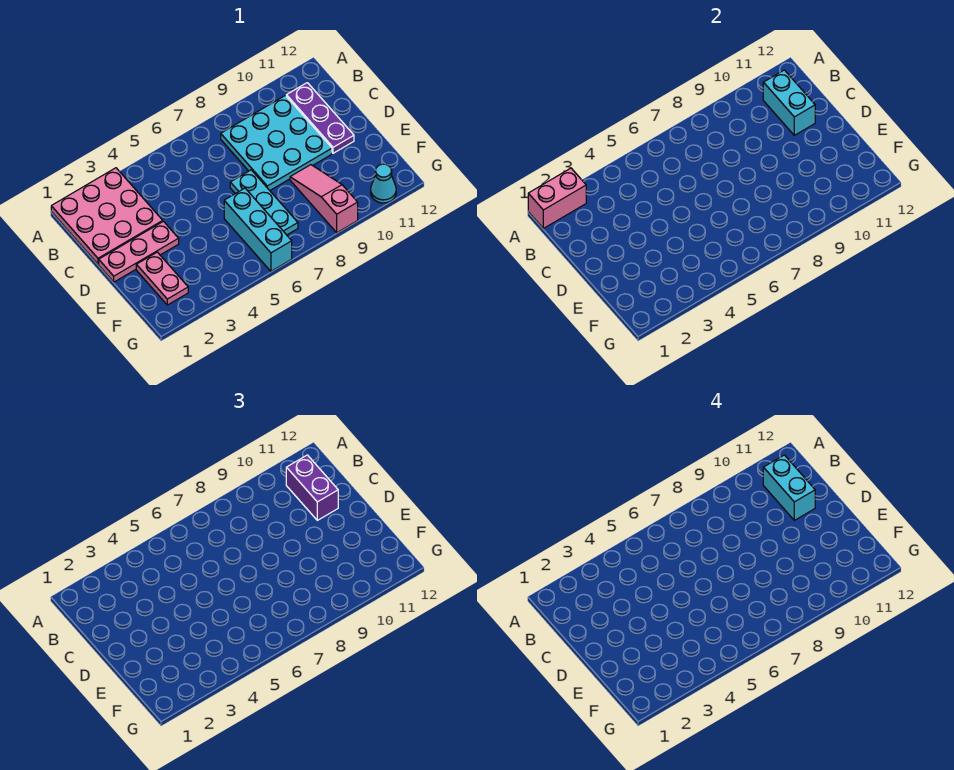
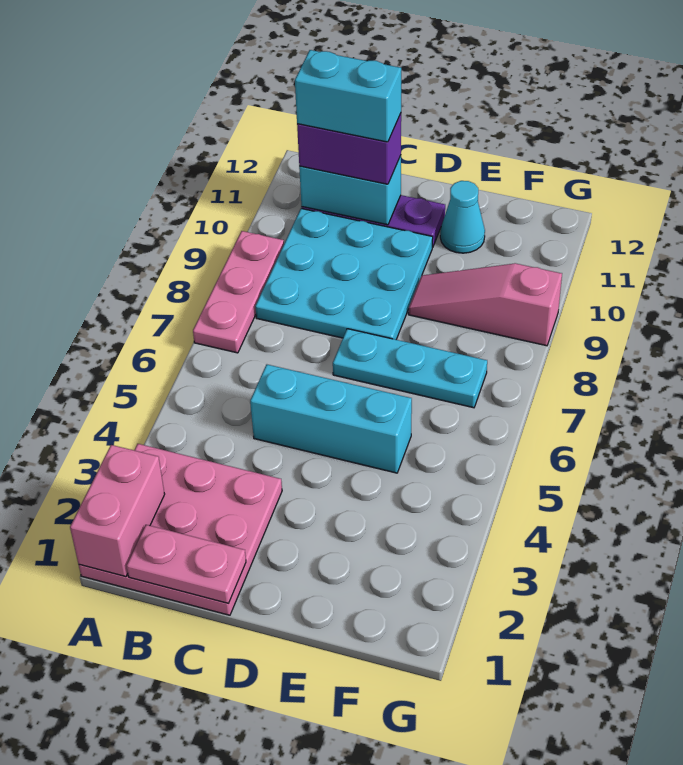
pink plate D1:D3 level 1 -> pink plate A7:A9 level 1
pink plate E2:F2 level 1 -> pink plate B1:C1 level 2
cyan brick E6:G6 level 1 -> cyan brick C5:E5 level 1
cyan cone G11 level 1 -> cyan cone E11 level 1

